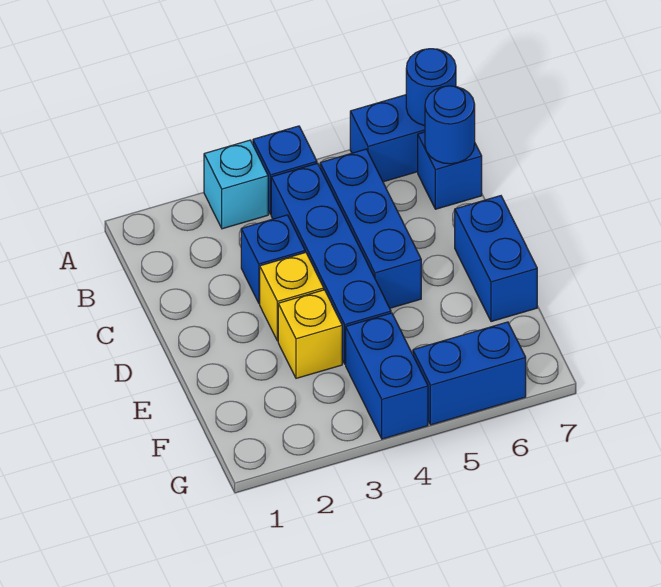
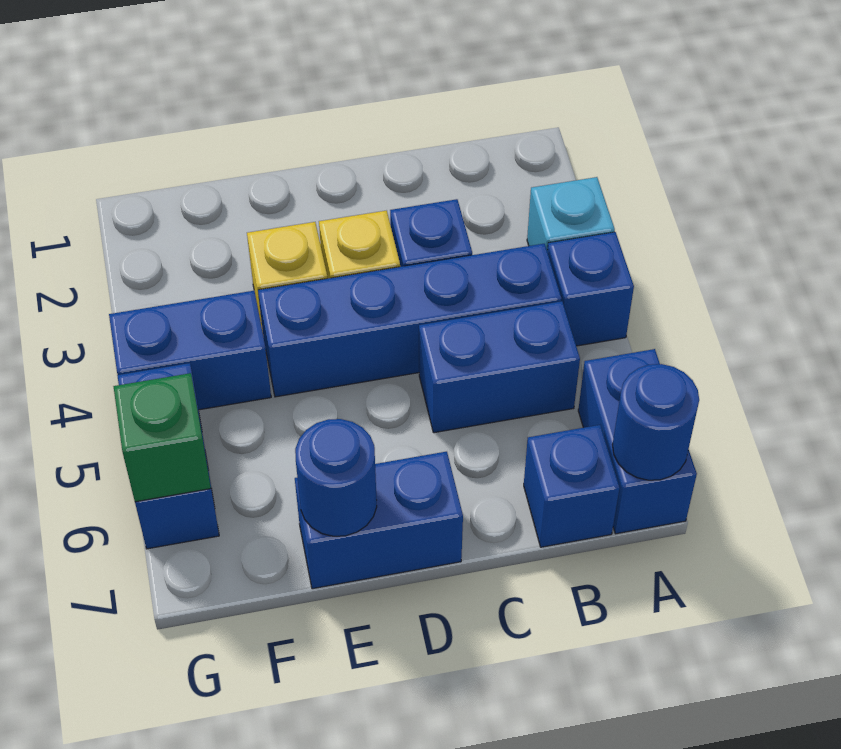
blue brick B5:D5 level 1 -> blue brick B5:C5 level 1
blue round brick B7 level 2 -> blue round brick E7 level 2
none -> green brick G6 level 2

